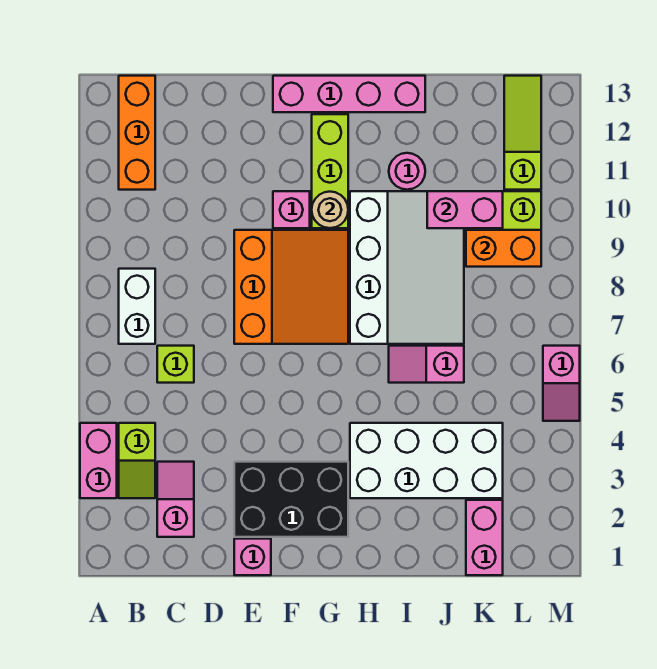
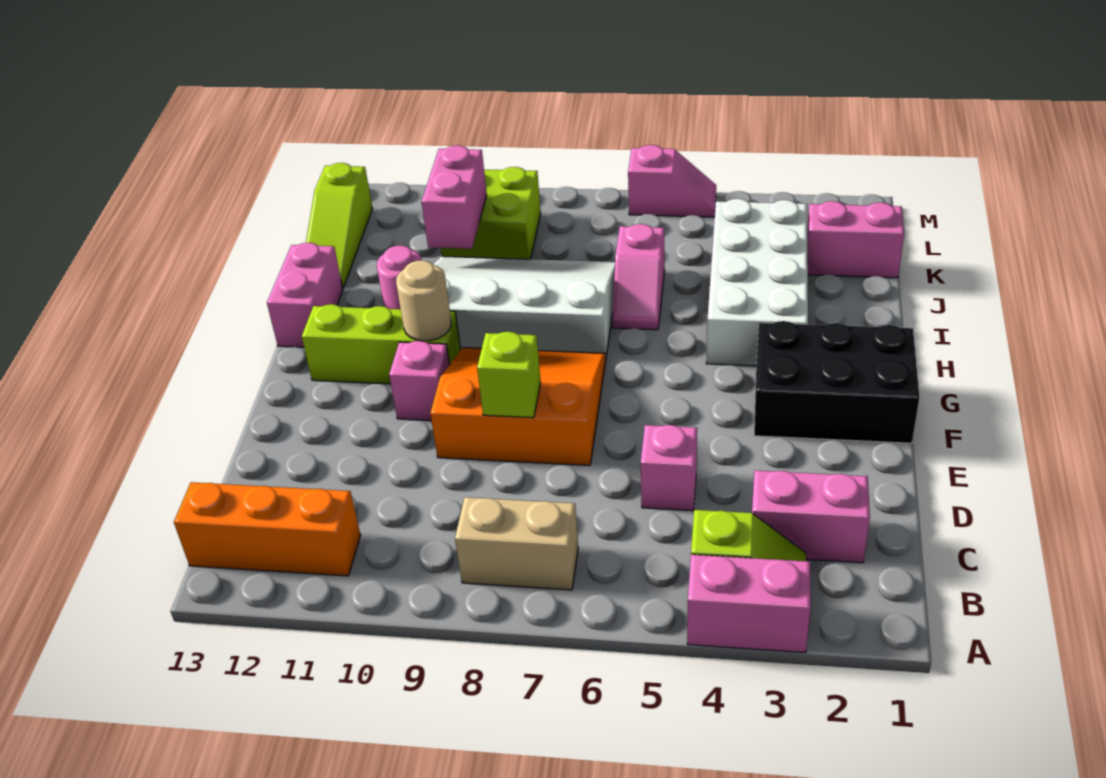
white brick B7:B8 level 1 -> tan brick B7:B8 level 1
pink slope C2:C3 level 1 top 2 -> pink brick C2:C3 level 1
lime brick C6 level 1 -> lime brick E8 level 2
pink brick E1 level 1 -> pink brick D5 level 1
black brick E2:G3 level 1 -> black brick F1:G3 level 1
pink brick F13:I13 level 1 -> pink brick H13:I13 level 1
orange brick K9:L9 level 2 -> none
lime slope L11:L13 level 1 top 11 -> lime slope J13:L13 level 1 top L

